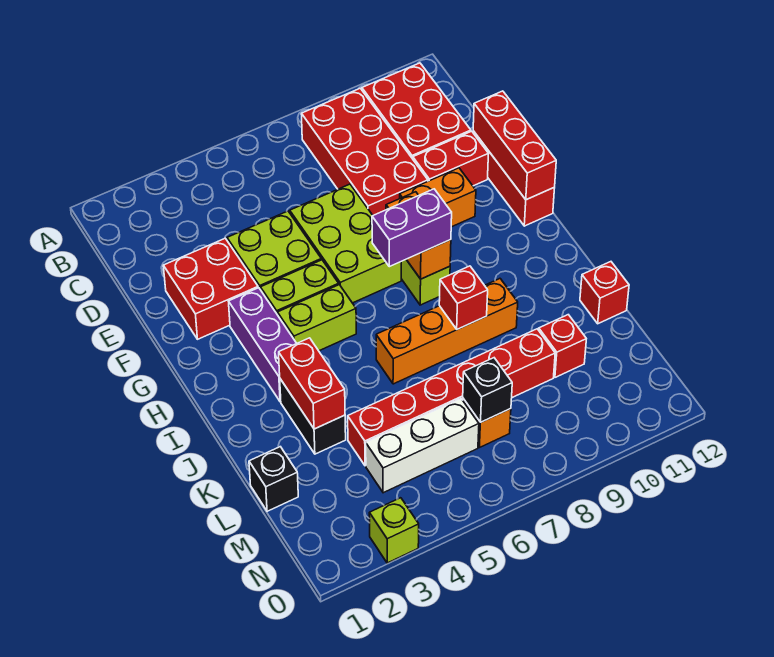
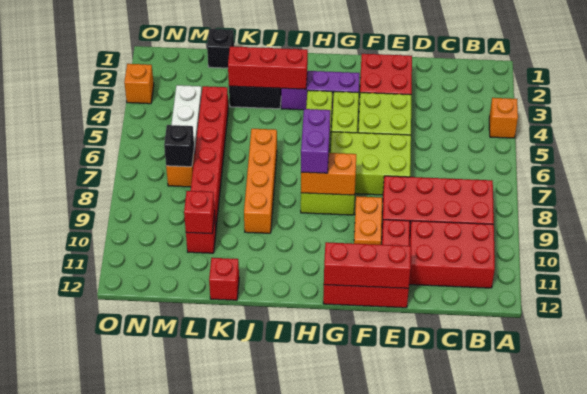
none -> orange brick A4 level 1
red brick J3:K3 level 2 -> red brick I3:K3 level 2
red brick J8 level 2 -> red brick L10 level 2
lime brick O3 level 1 -> orange brick O3 level 1

